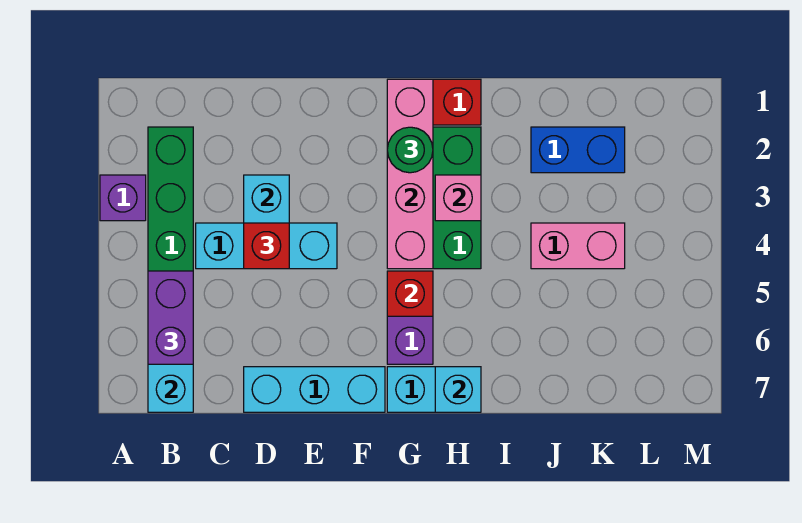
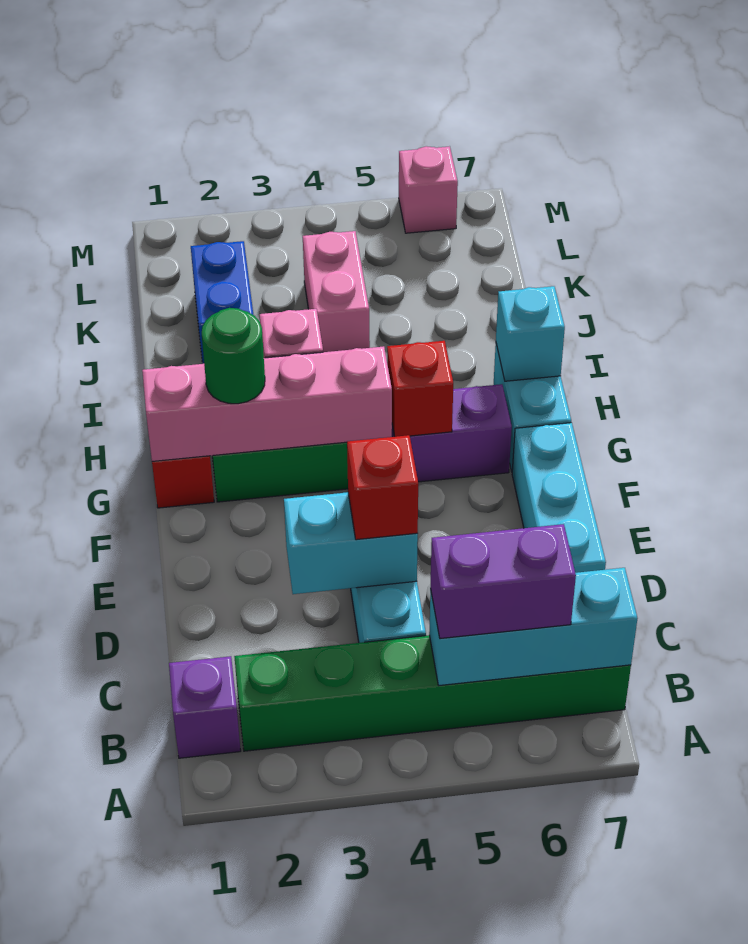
purple brick A3 level 1 -> purple brick B1 level 1
none -> pink brick M6 level 1

